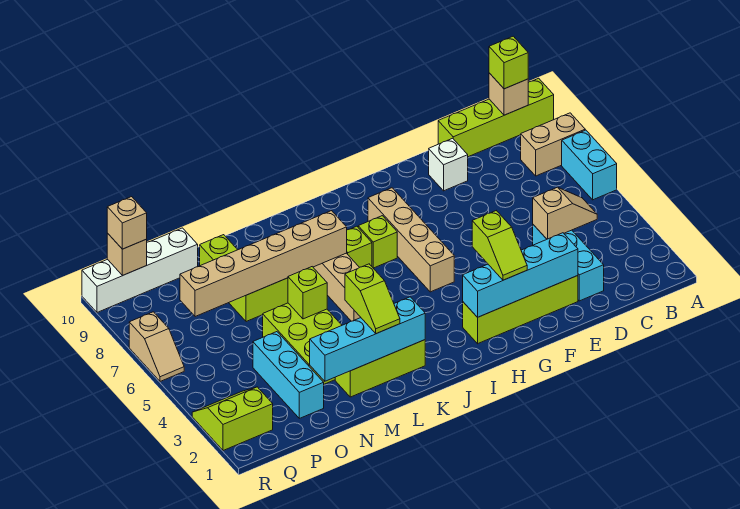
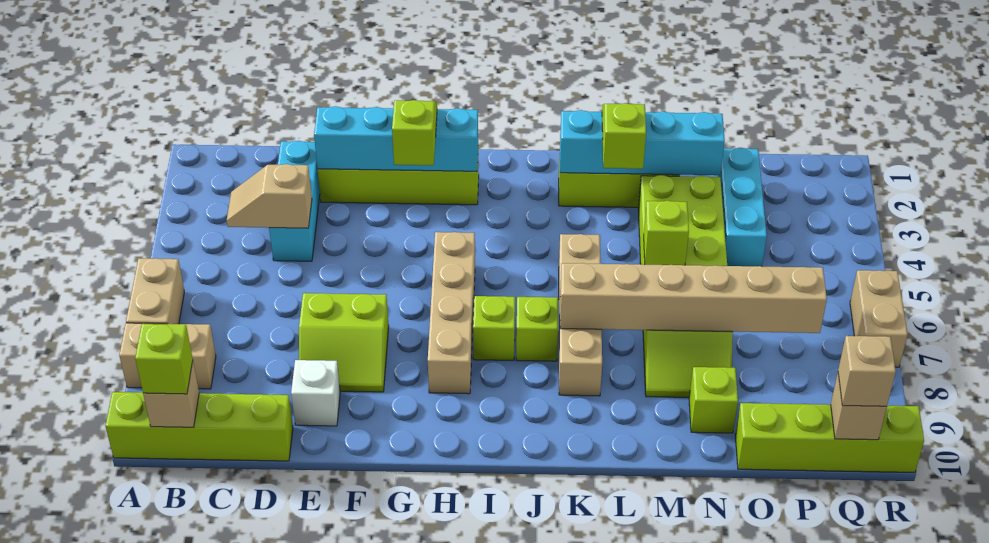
cyan brick A6:A7 level 1 -> tan brick A6:A7 level 1
white brick O10:R10 level 1 -> lime brick O10:R10 level 1
lime slope Q2:R3 level 1 top 2 -> lime slope E7:F8 level 1 top 7
tan slope R6:R7 level 1 top 7 -> tan brick R6:R7 level 1

